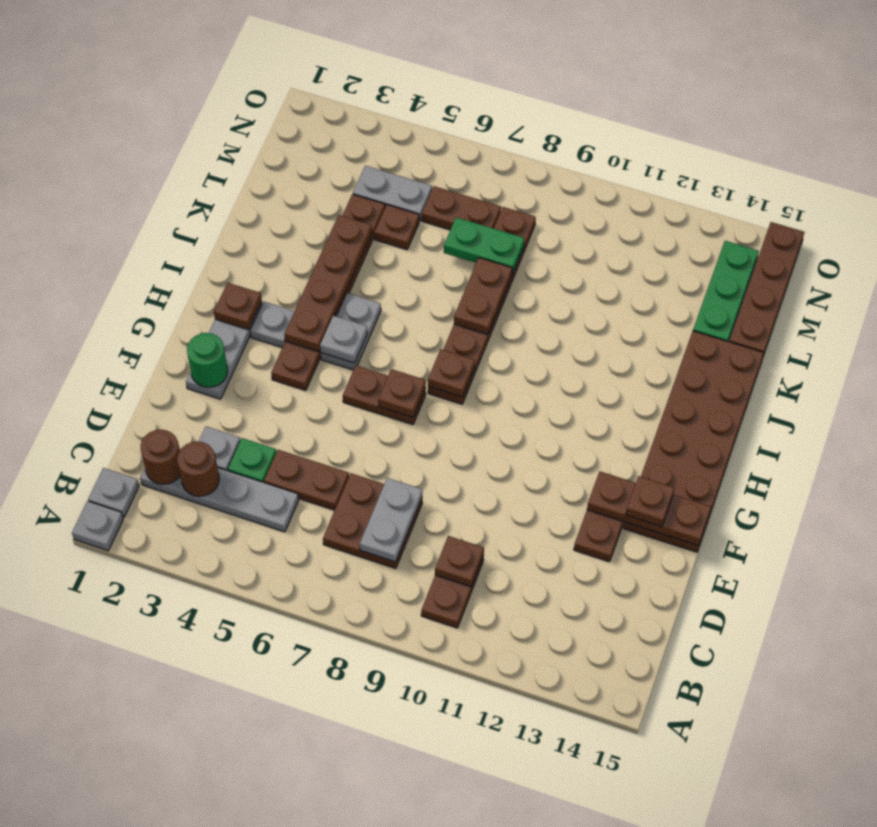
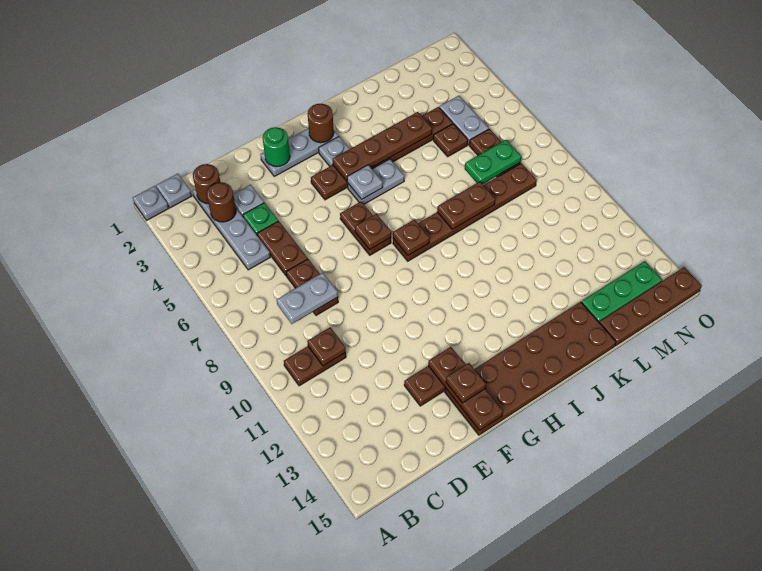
brown plate C7:D8 level 1 -> brown plate D7:D8 level 1
brown plate H2 level 2 -> brown round brick H2 level 2
green plate L7:L8 level 2 -> green plate L7:M7 level 2

